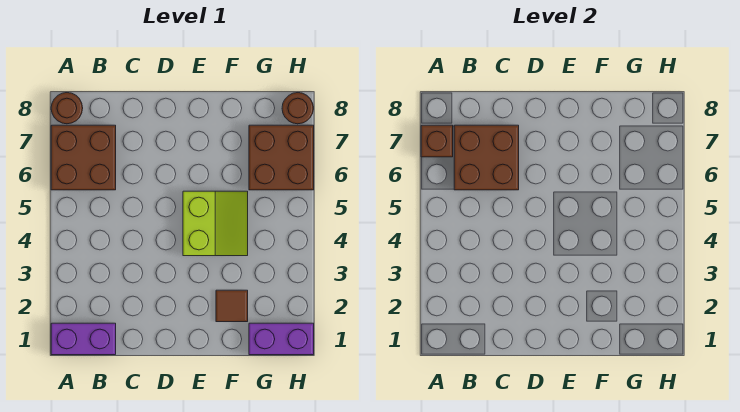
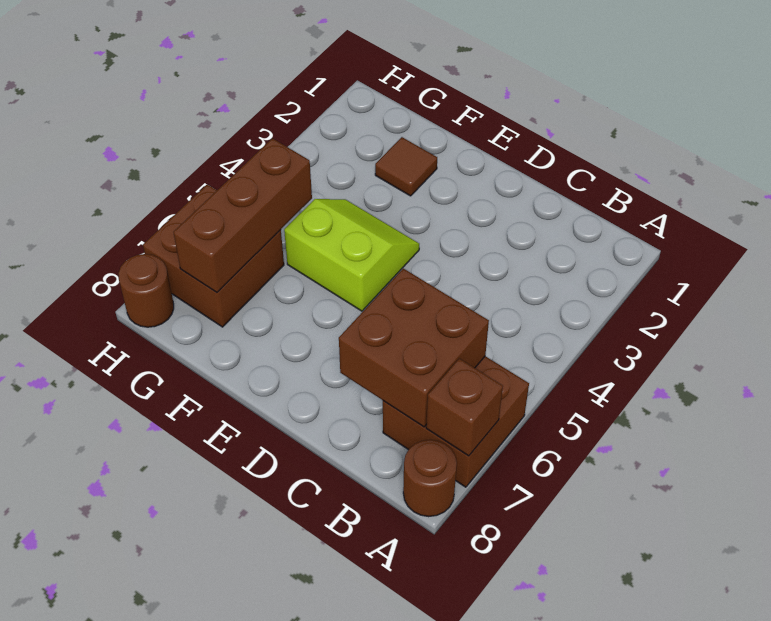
purple brick A1:B1 level 1 -> none
lime slope E4:F5 level 1 top E -> lime slope E4:F5 level 1 top 5
purple brick G1:H1 level 1 -> none
none -> brown brick G5:G7 level 2

